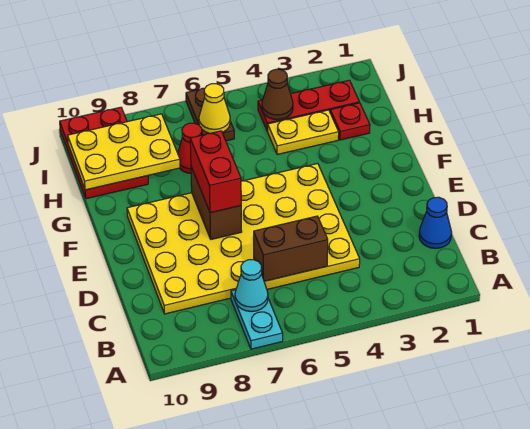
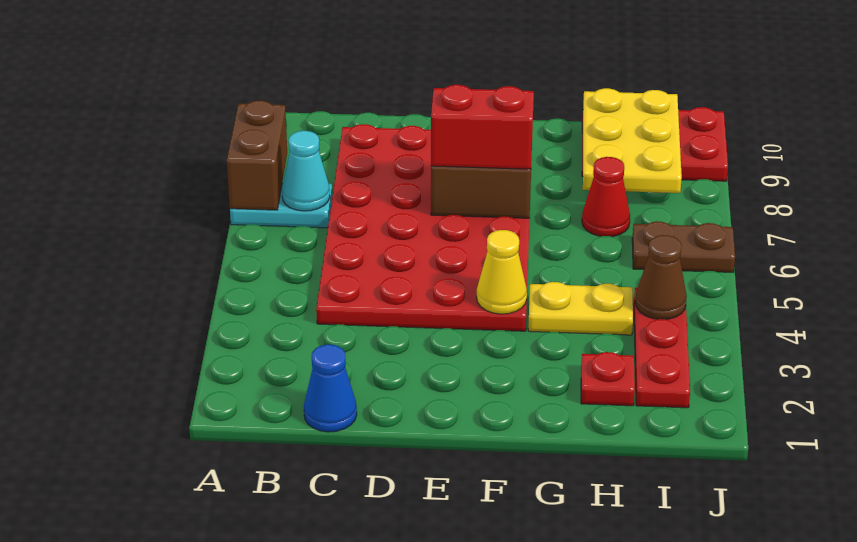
yellow plate C4:F9 level 1 -> red plate C4:F9 level 1
brown brick C5:C6 level 2 -> brown brick A7:A8 level 2
yellow plate H3:H4 level 1 -> yellow plate G4:H4 level 1
yellow cone I6 level 2 -> yellow cone F4 level 2

